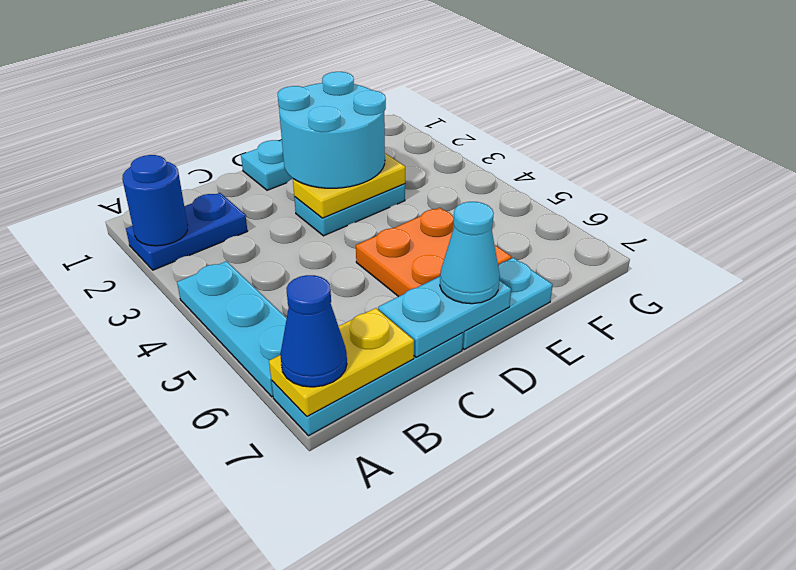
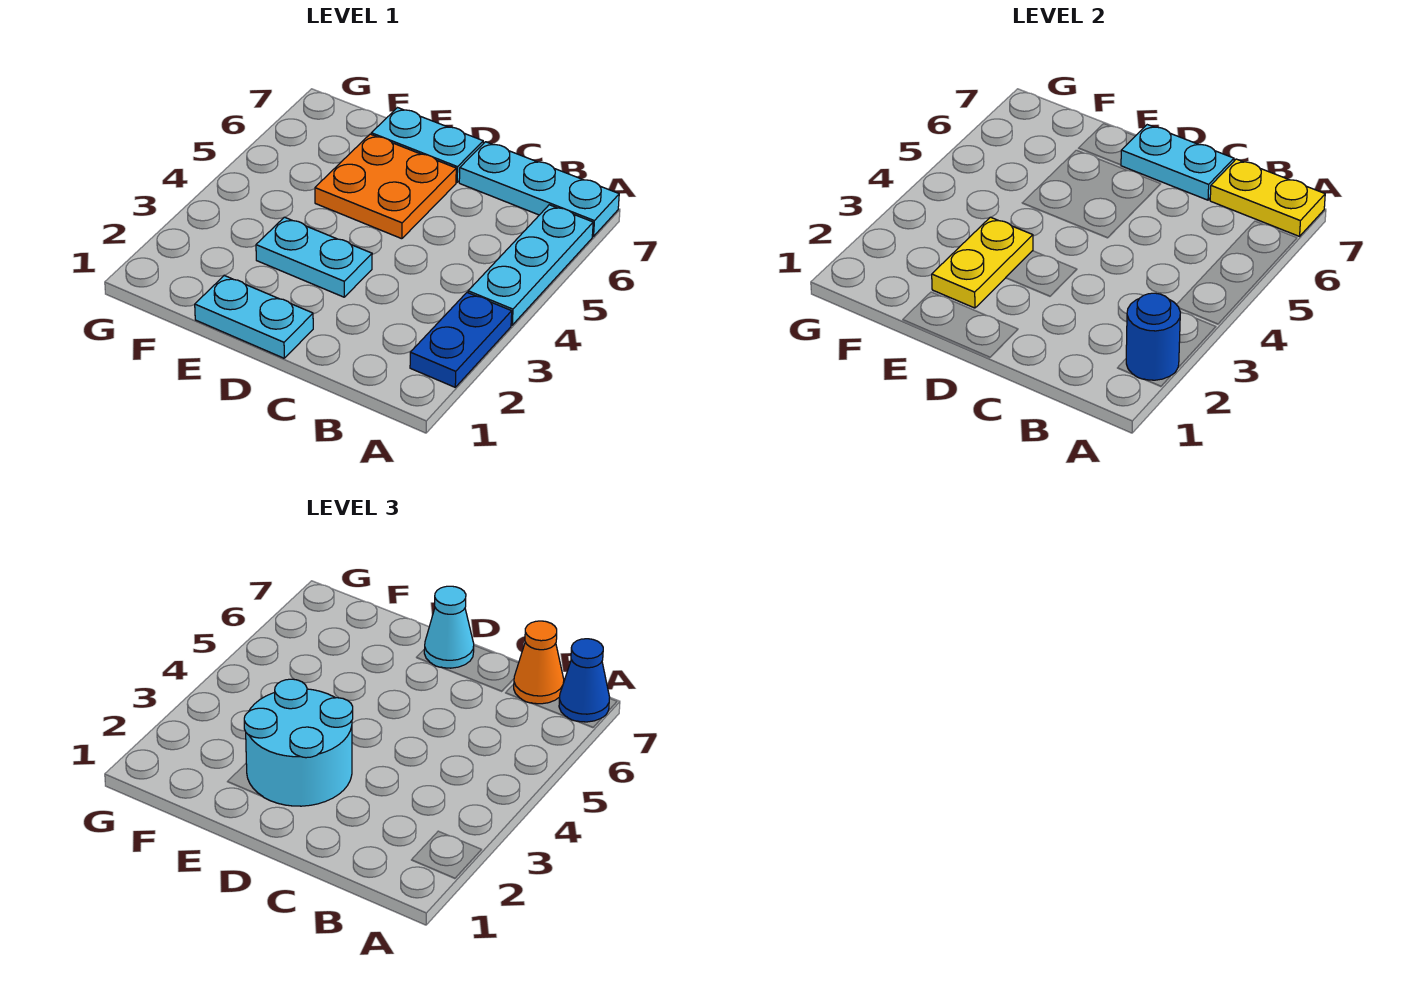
blue plate A2:B2 level 1 -> blue plate A2:A3 level 1
none -> orange cone B7 level 3
yellow plate D3:E3 level 2 -> yellow plate E2:E3 level 2

